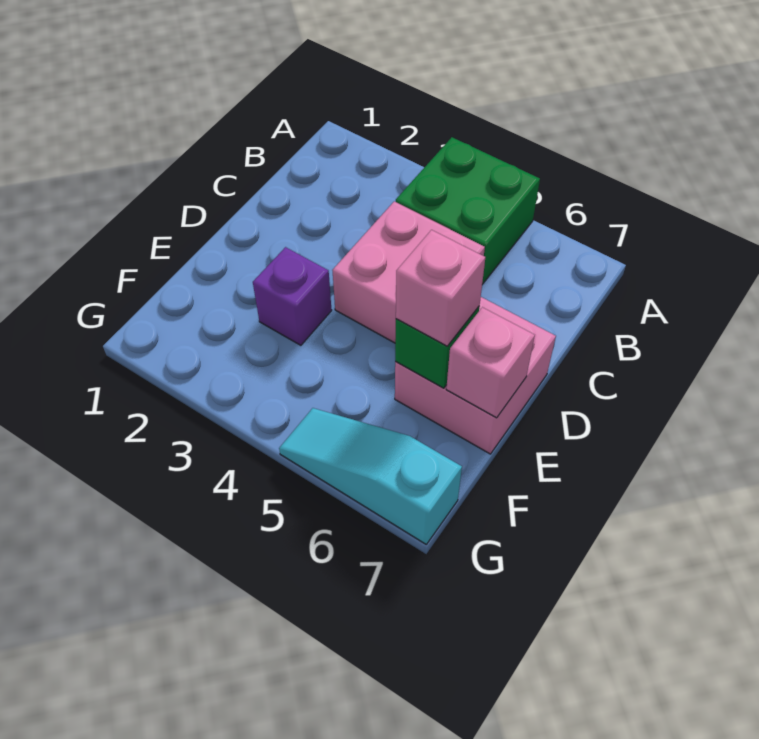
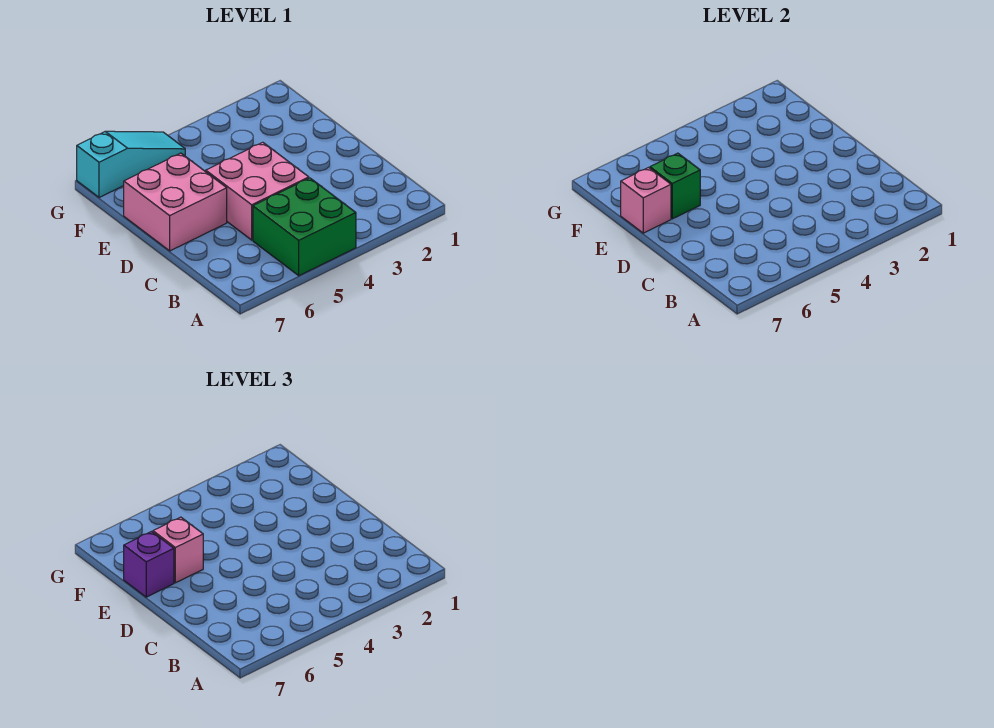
purple brick E3 level 1 -> purple brick E7 level 3

